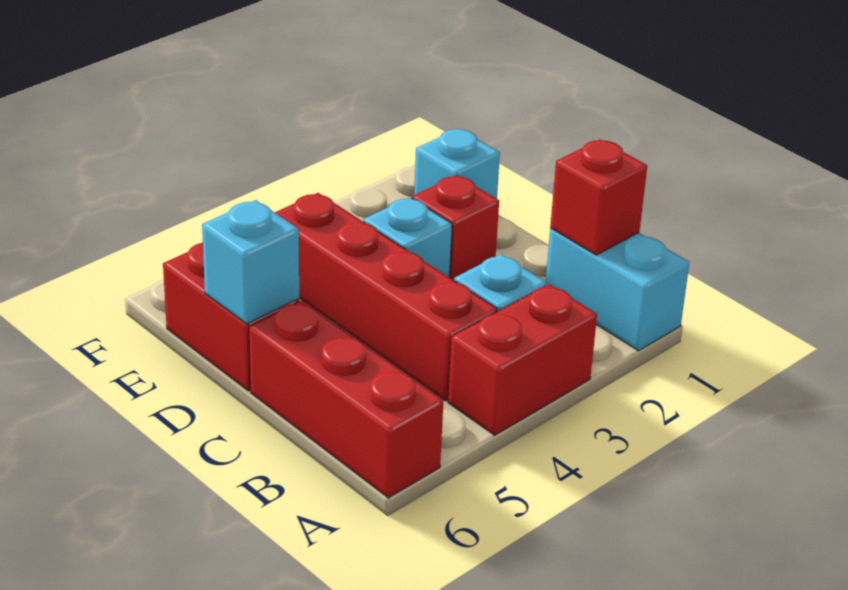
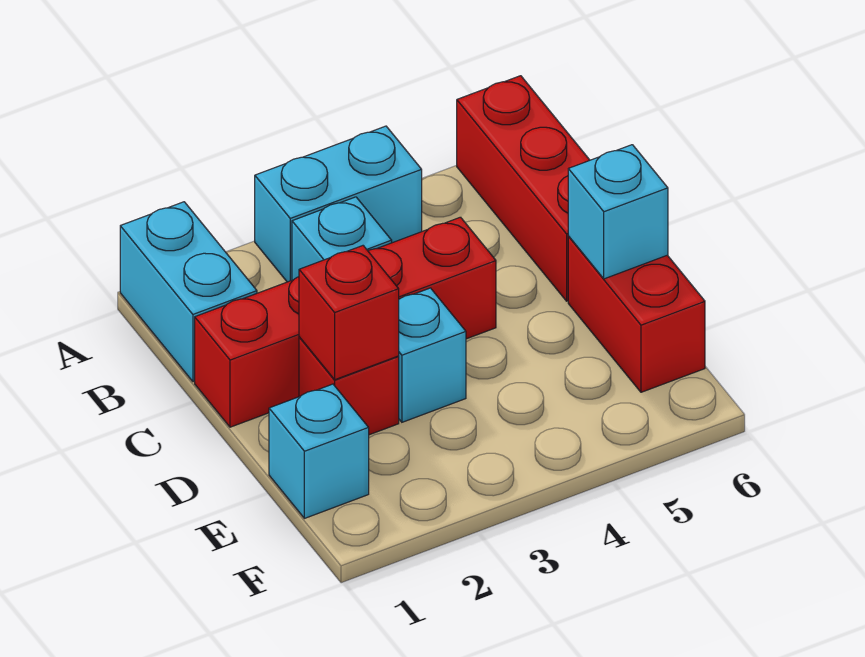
red brick A3:A4 level 1 -> cyan brick A3:A4 level 1
red brick B1 level 2 -> red brick D2 level 2
red brick B4:E4 level 1 -> red brick C1:C4 level 1

